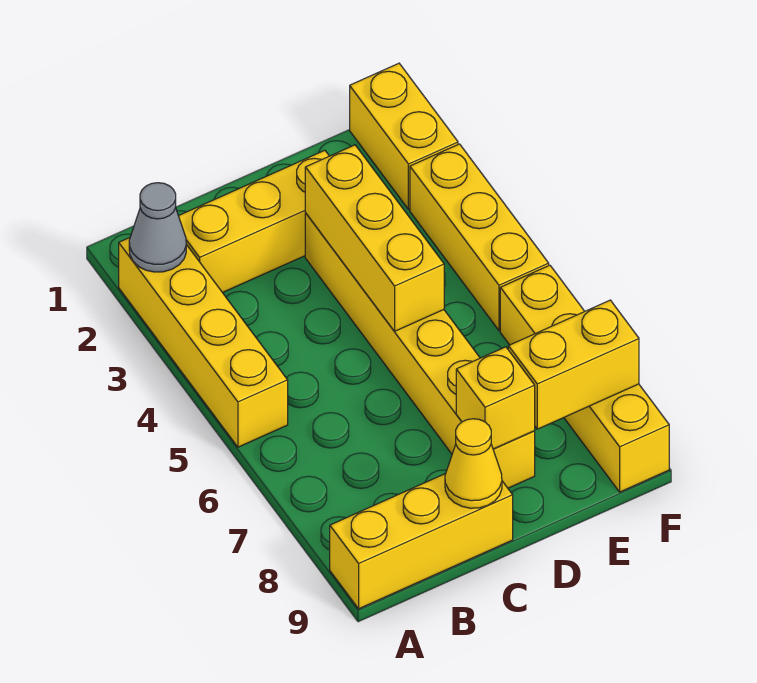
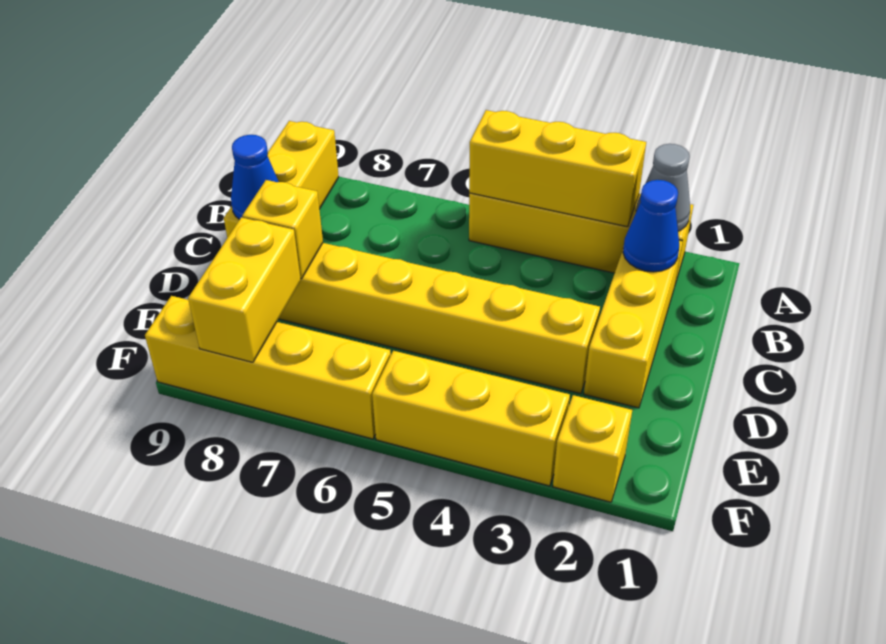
none -> blue cone B2 level 2
yellow cone C9 level 2 -> blue cone C9 level 2
yellow brick D3:D5 level 2 -> yellow brick A3:A5 level 2
yellow brick F1:F2 level 1 -> yellow brick F2 level 1

